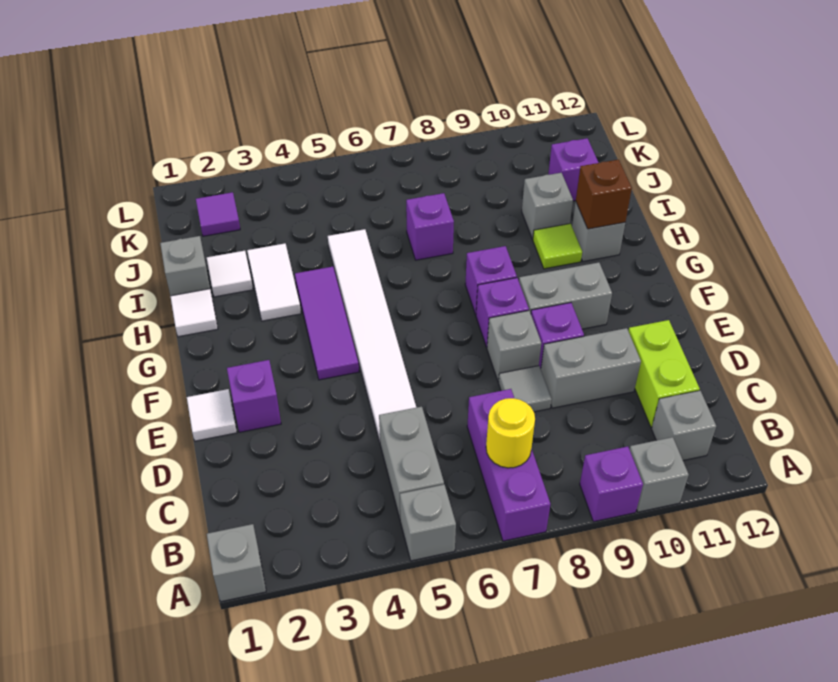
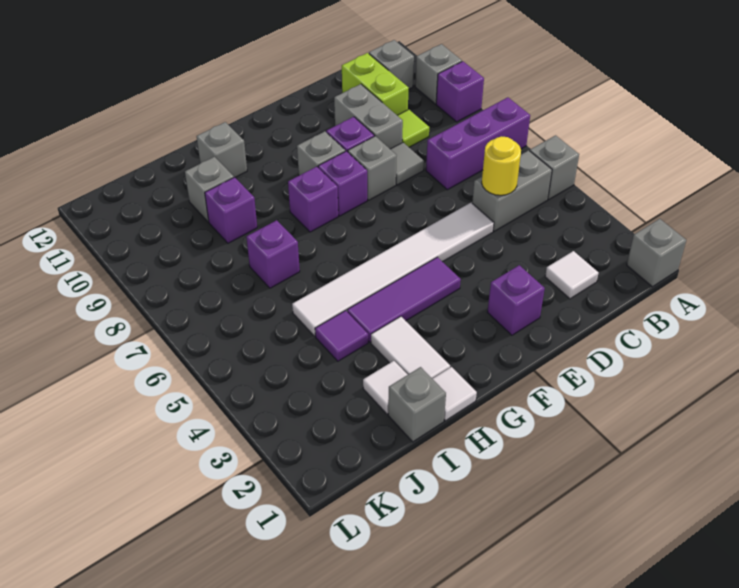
yellow round brick B7 level 2 -> yellow round brick C5 level 2
lime brick C11:D11 level 1 -> lime brick C10:C11 level 1
white tile E1 level 1 -> white tile C2 level 1
grey brick F9:F10 level 1 -> grey brick F9 level 1
white tile H3:I3 level 1 -> white tile H2:H3 level 1
lime tile H10 level 1 -> lime tile C9 level 1
brown brick H11 level 2 -> none
purple brick J11 level 1 -> purple brick I9 level 1
purple tile K2 level 1 -> purple tile I4 level 1

